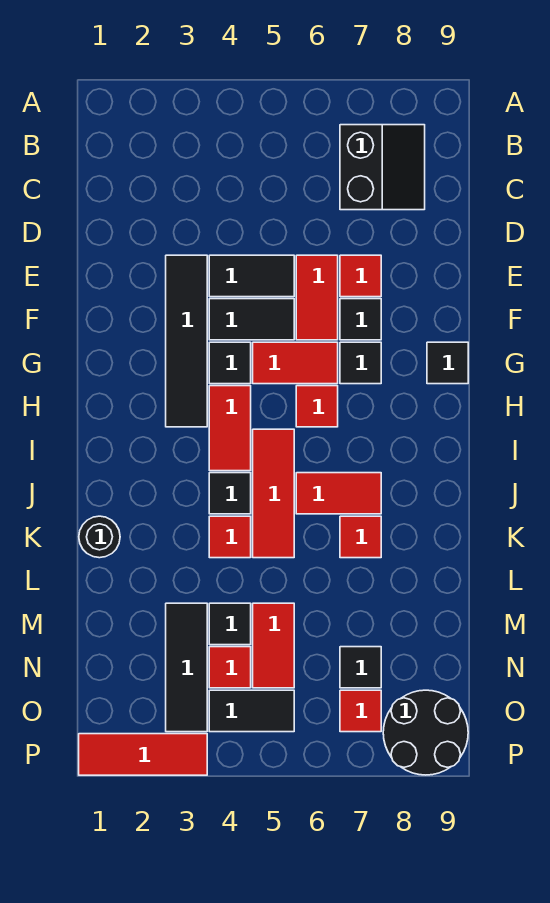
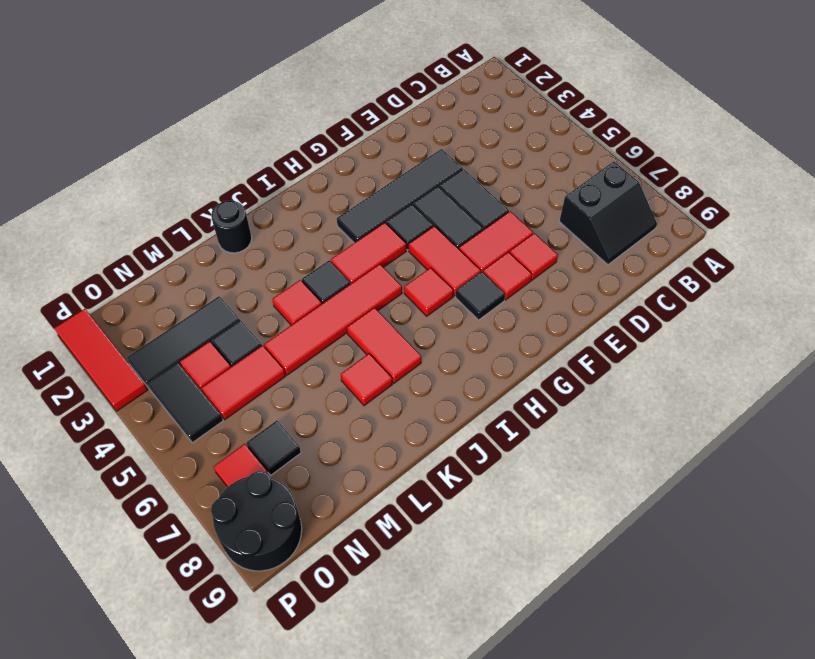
black tile F7 level 1 -> red tile F7 level 1
black tile G9 level 1 -> none
red tile I5:K5 level 1 -> red tile I5:L5 level 1

